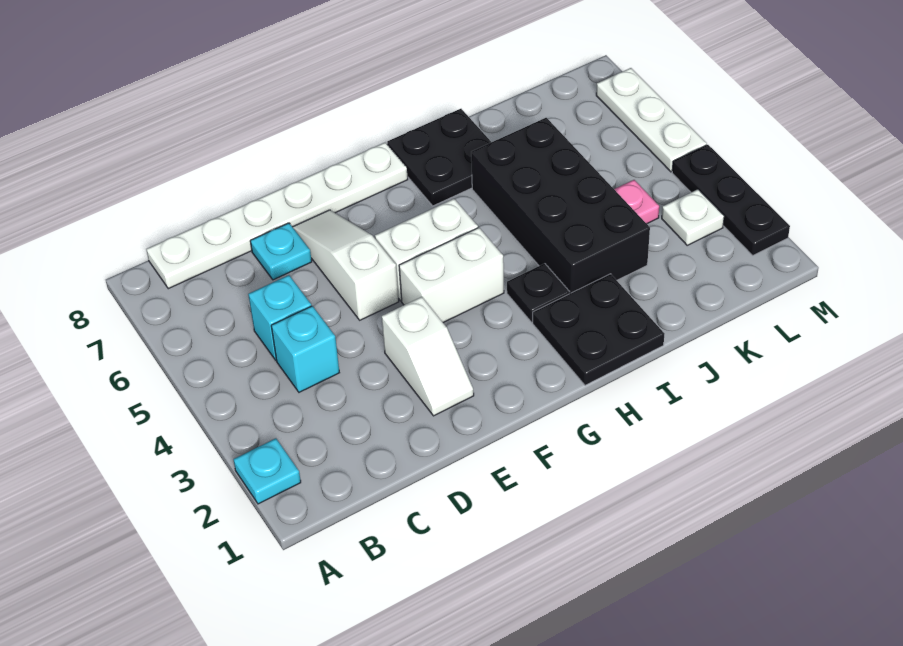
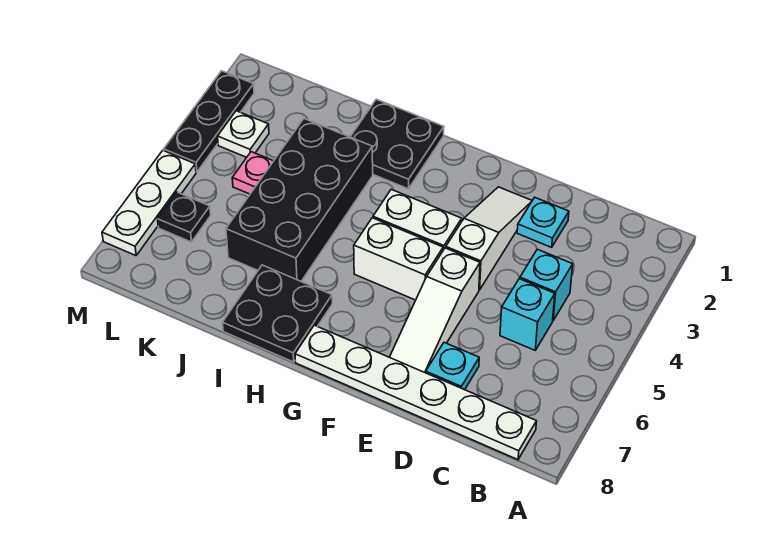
cyan plate A2 level 1 -> cyan plate D2 level 1
white slope E2:E3 level 1 top 3 -> white slope E2:E4 level 1 top 4
black plate H3 level 1 -> black plate L6 level 1

